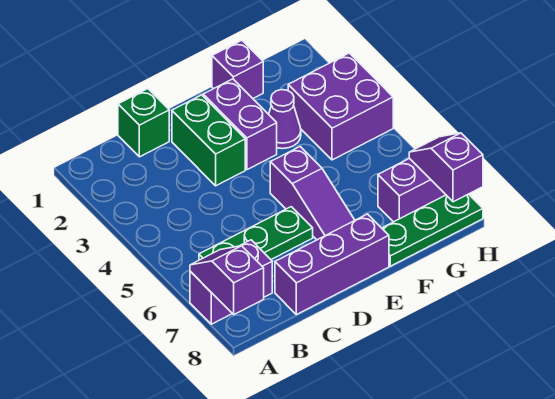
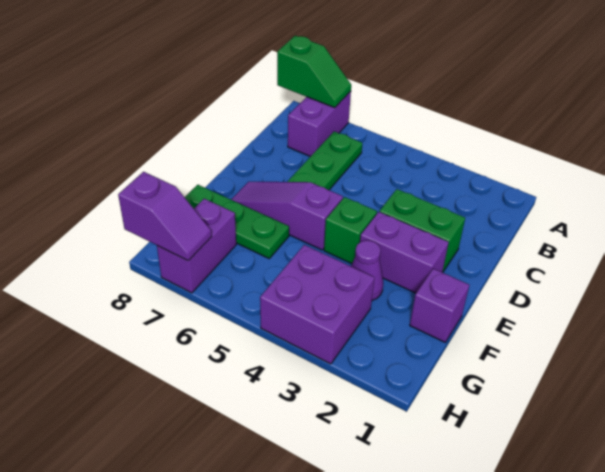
purple slope A7:A8 level 2 top 8 -> green slope A7:A8 level 2 top 8
green brick C1 level 1 -> green brick E4 level 1
purple brick C8:E8 level 1 -> none
green plate F8:H8 level 1 -> green plate F6:F8 level 1

